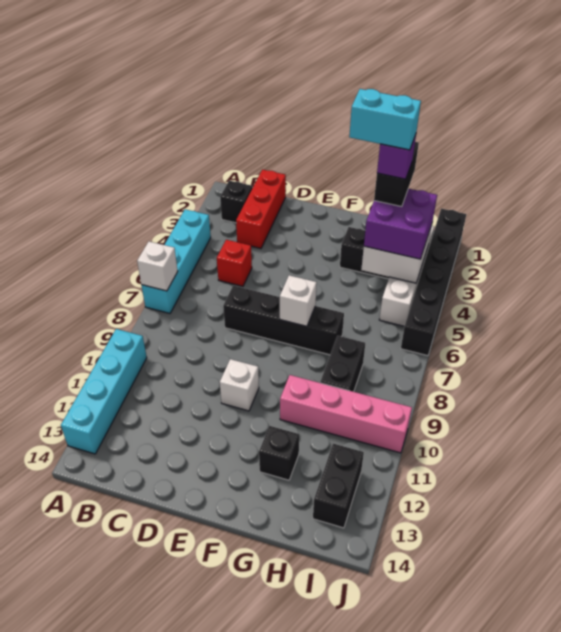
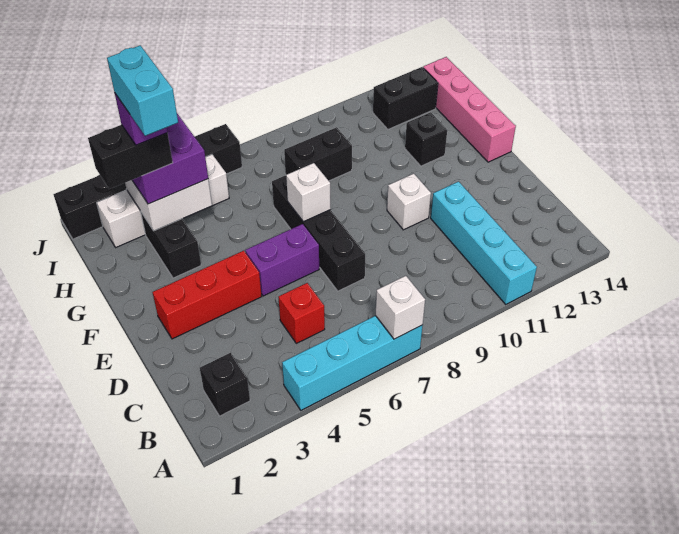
cyan brick A10:A13 level 1 -> cyan brick A11:D11 level 1
red brick C1:C3 level 1 -> red brick E2:E4 level 1
none -> purple brick E5:E6 level 1
pink brick G10:J10 level 1 -> pink brick F14:I14 level 1

